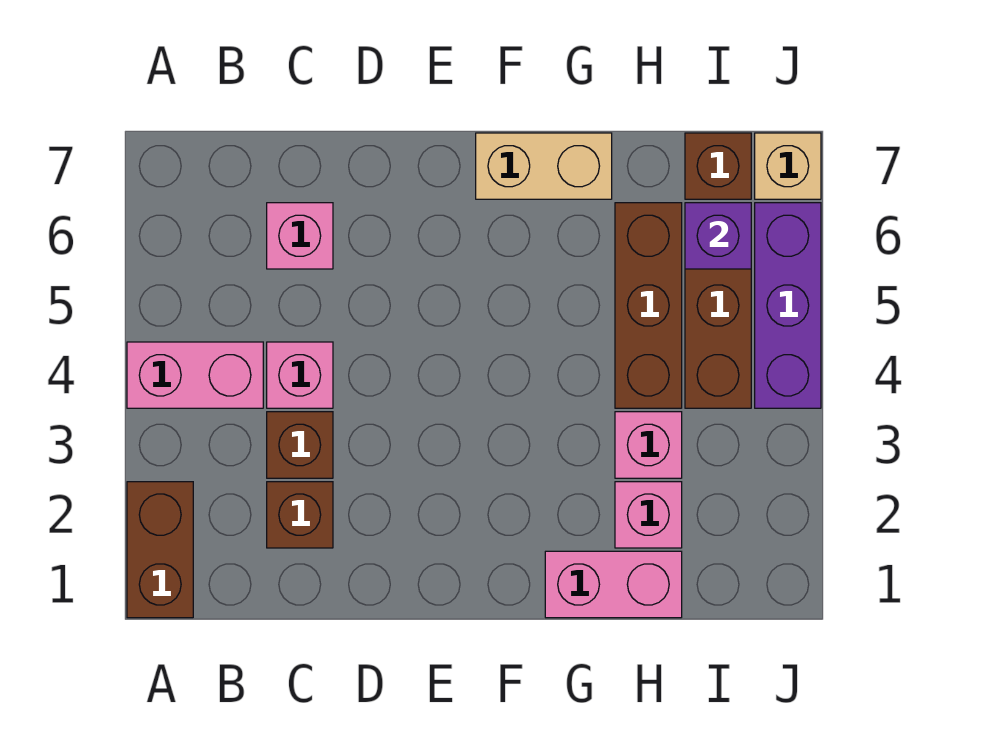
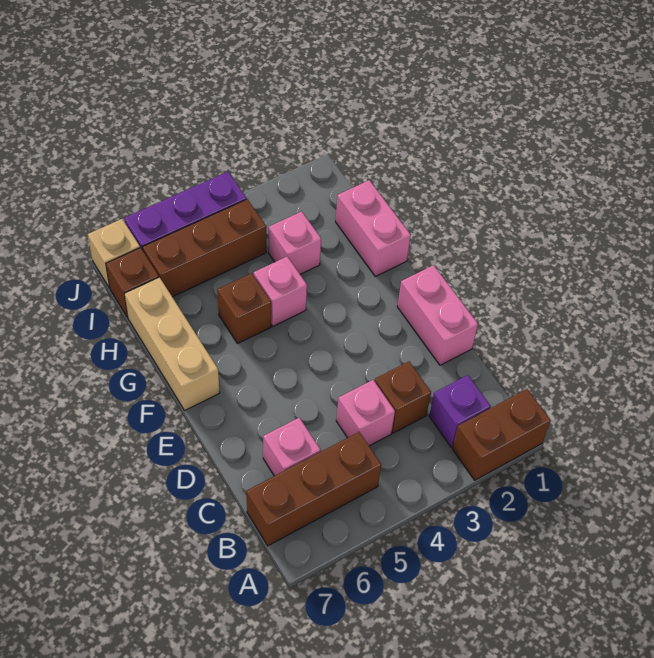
pink brick A4:B4 level 1 -> pink brick D1:E1 level 1
brown brick C2 level 1 -> brown brick G5 level 1
tan brick F7:G7 level 1 -> tan brick F7:H7 level 1
pink brick H2 level 1 -> pink brick G4 level 1
brown brick H4:H6 level 1 -> brown brick B5:B7 level 1
purple brick I6 level 2 -> purple brick B2 level 1

